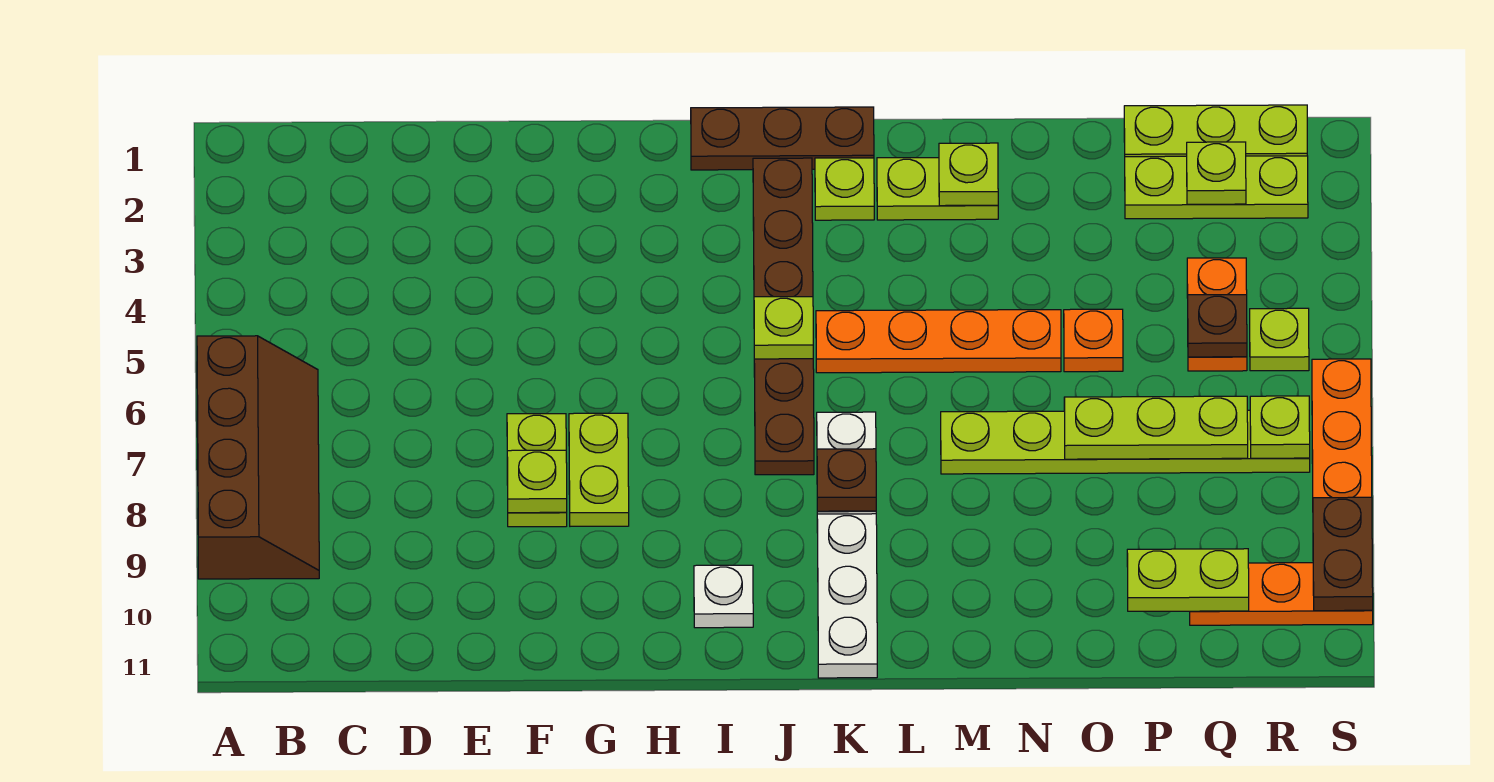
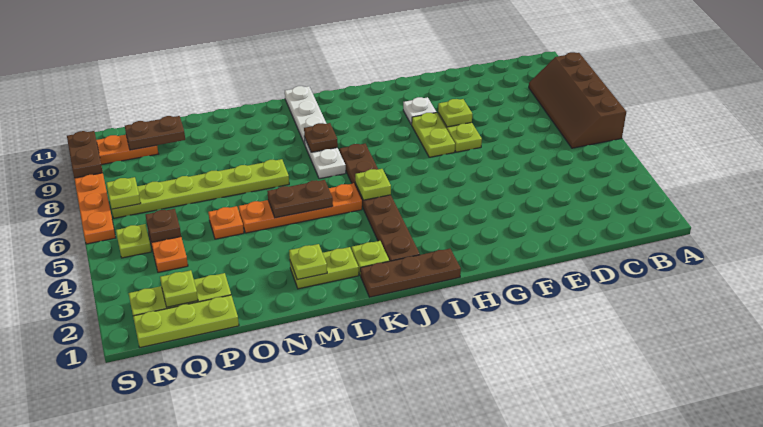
white plate I10 level 1 -> white plate G9 level 1
none -> brown plate L5:M5 level 2
lime plate O7:Q7 level 2 -> none
lime plate P10:Q10 level 2 -> brown plate P10:Q10 level 2

